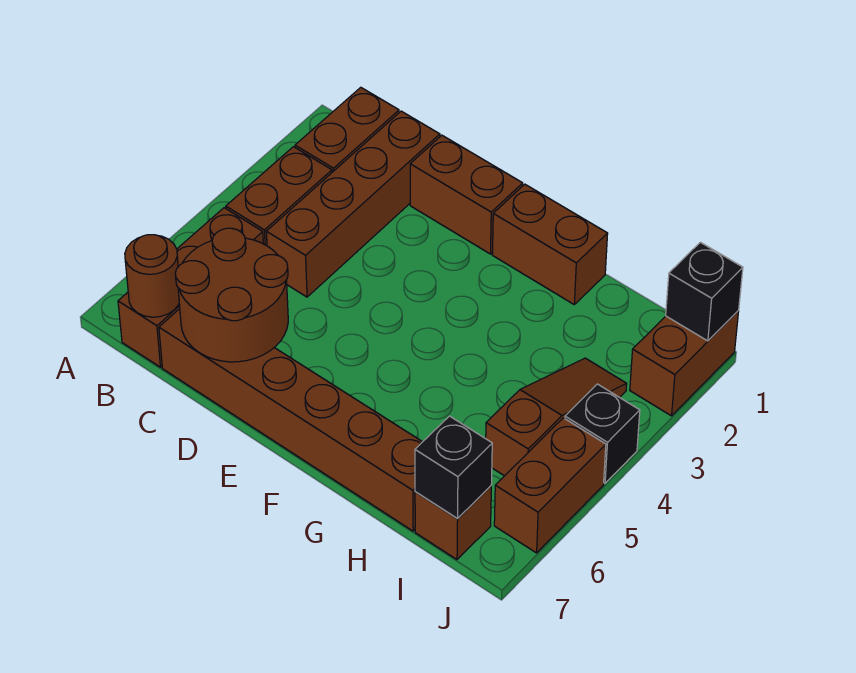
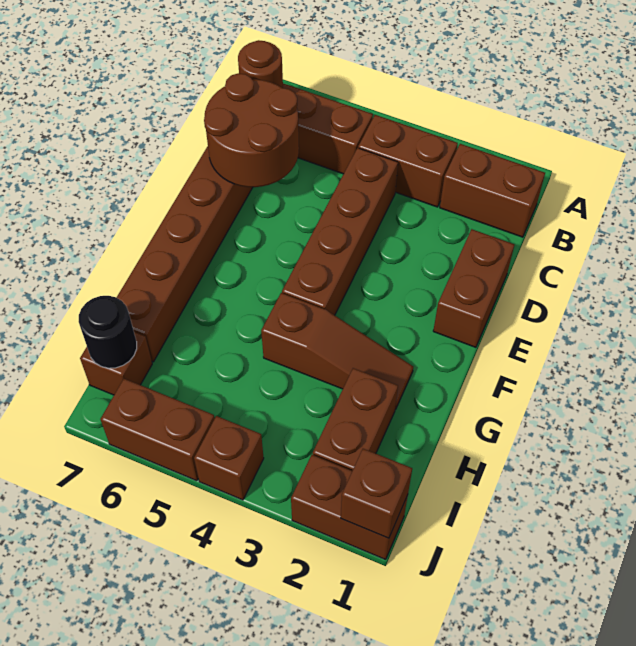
brown brick C1:C4 level 1 -> brown brick C4:F4 level 1
brown brick F1:G1 level 1 -> brown brick H2:I2 level 1
brown slope I3:I5 level 1 top 5 -> brown slope G2:G4 level 1 top 4
black brick I7 level 2 -> black round brick I7 level 2
black brick J1 level 2 -> brown brick J1 level 2
black brick J4 level 1 -> brown brick J4 level 1

